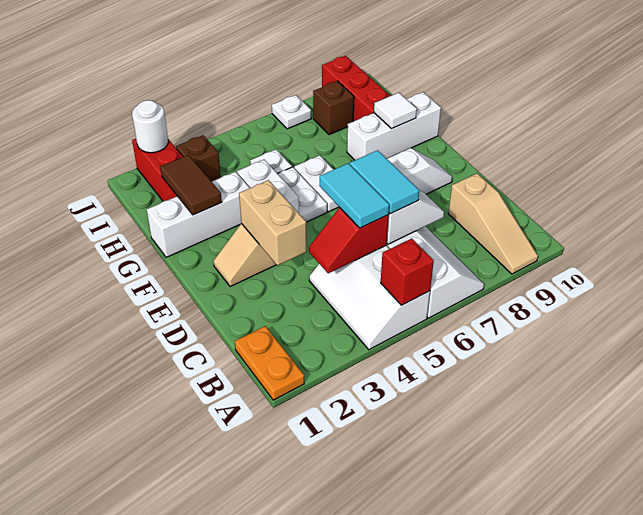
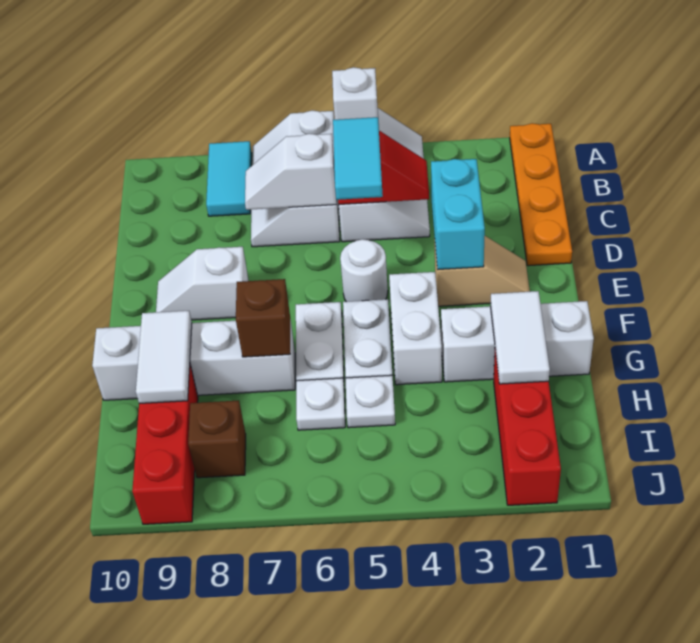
orange plate A1:B1 level 1 -> orange plate A1:D1 level 1
red brick A5 level 2 -> white brick A5 level 2
tan slope A9:C9 level 1 top C -> none
cyan tile C6:D6 level 3 -> cyan tile A8:B8 level 1
tan brick D3:E3 level 2 -> cyan brick D3:E3 level 2
brown tile G2:H2 level 2 -> white tile G2:H2 level 2
white brick G8:G10 level 1 -> white brick G7:G10 level 1
white tile G9 level 2 -> white tile G9:H9 level 2
brown brick I3 level 1 -> brown brick G7 level 2
white round brick J2 level 2 -> white round brick E5 level 1
white plate J7 level 1 -> white plate H6 level 1

